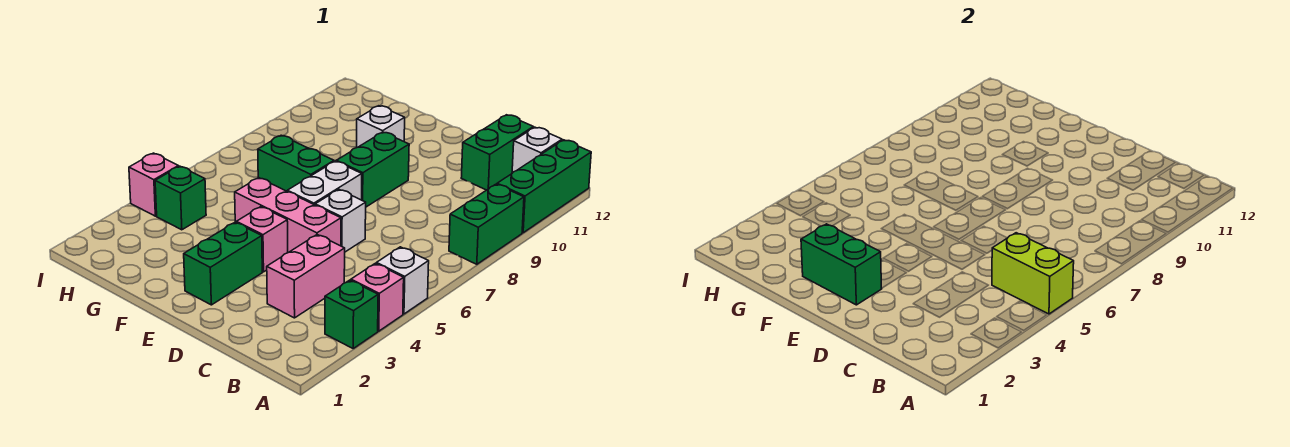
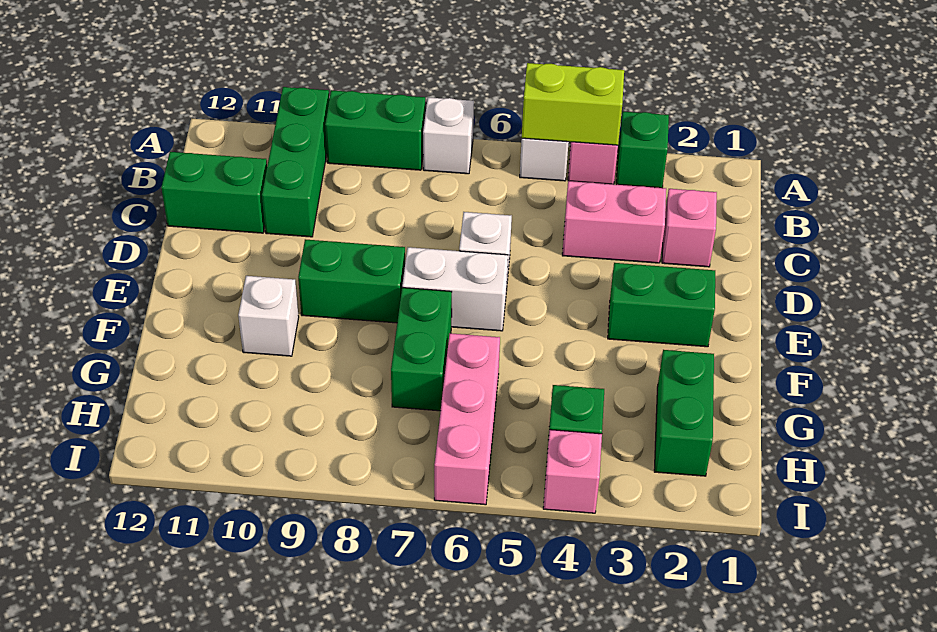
lime brick A5:B5 level 2 -> lime brick A4:A5 level 2
green brick A10:A12 level 1 -> green brick A10:C10 level 1
white brick B12 level 1 -> white brick A7 level 1
pink brick D5:F5 level 1 -> pink brick G6:I6 level 1
green brick E2:F2 level 2 -> green brick G2:H2 level 1
pink brick E4 level 1 -> pink brick C2 level 1

